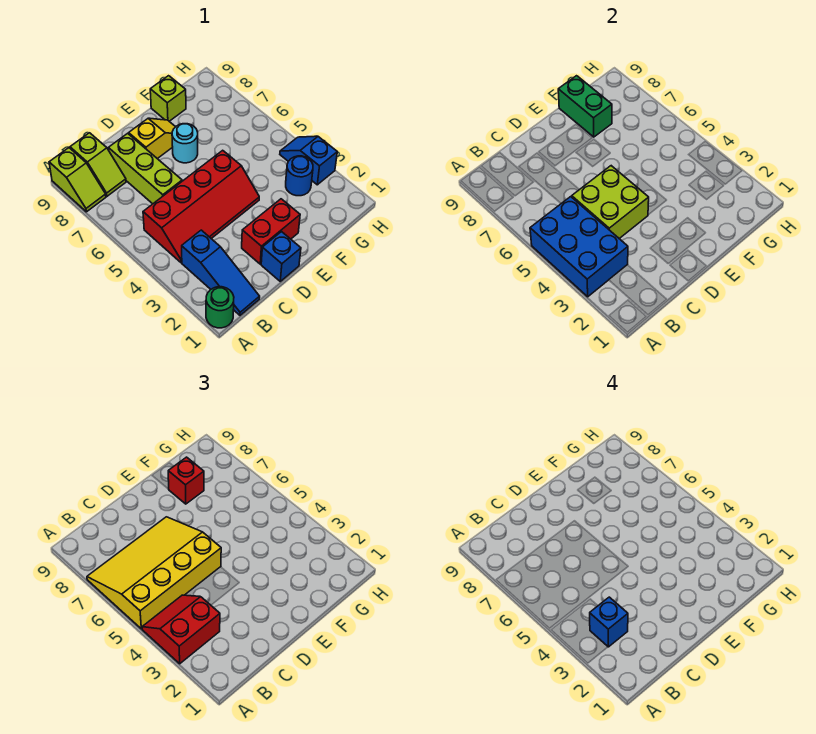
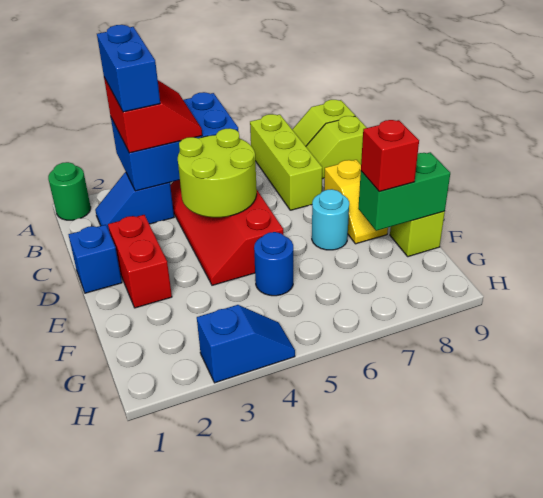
yellow slope A5:D7 level 3 top 5 -> none
blue slope B1:B3 level 1 top 3 -> blue slope B2:B3 level 1 top 3
blue brick B3 level 4 -> blue brick A3:B3 level 4
lime brick C4:D5 level 2 -> lime round brick C4:D5 level 2
lime brick C6:C8 level 1 -> lime brick A7:C7 level 1
blue round brick G3 level 1 -> blue round brick F5 level 1

